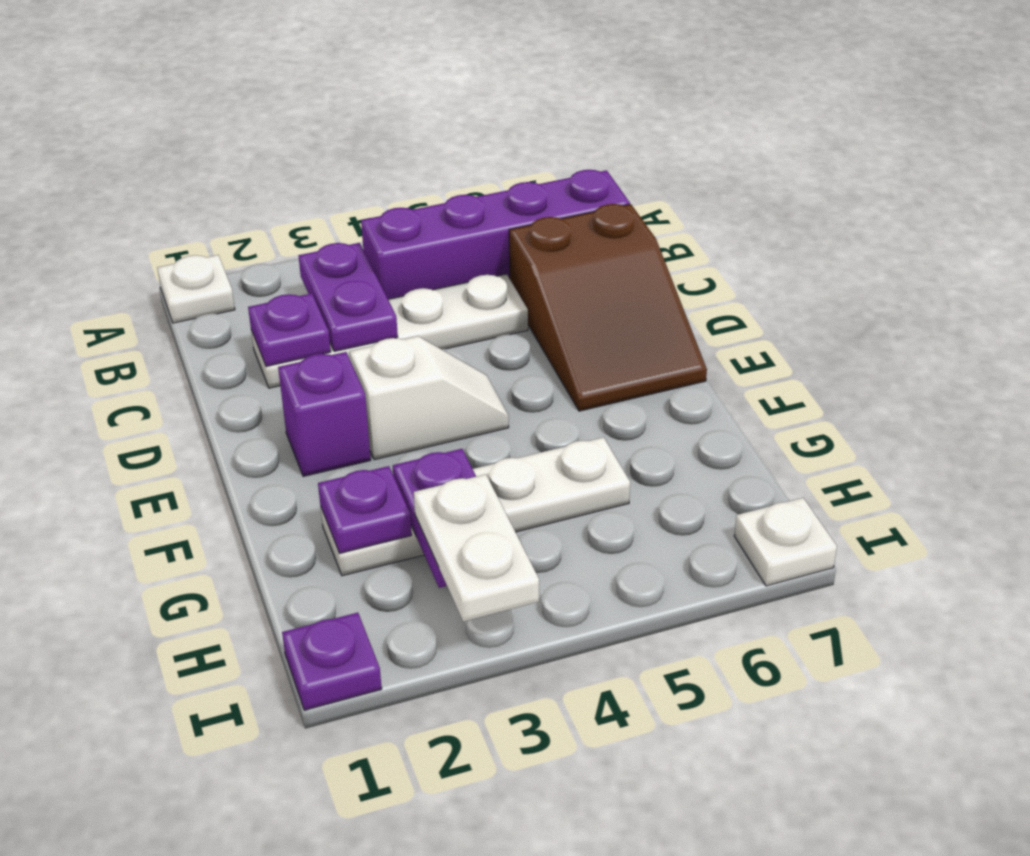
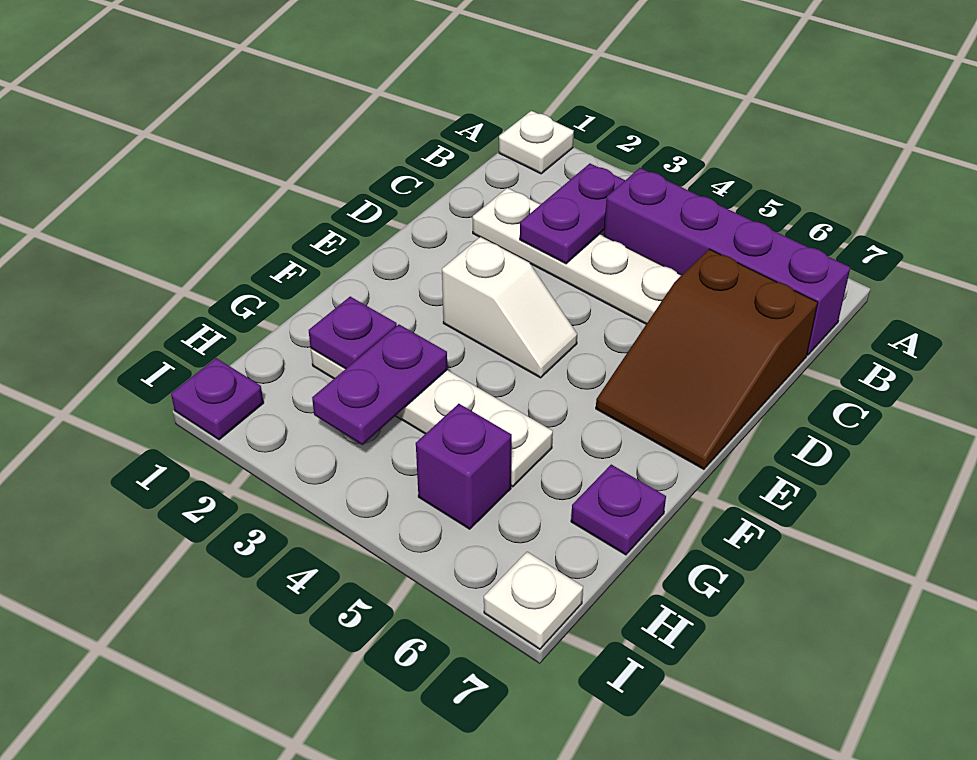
purple plate C2 level 2 -> purple plate G7 level 1
purple brick E2 level 1 -> purple brick H5 level 1
white plate H3:I3 level 3 -> none

